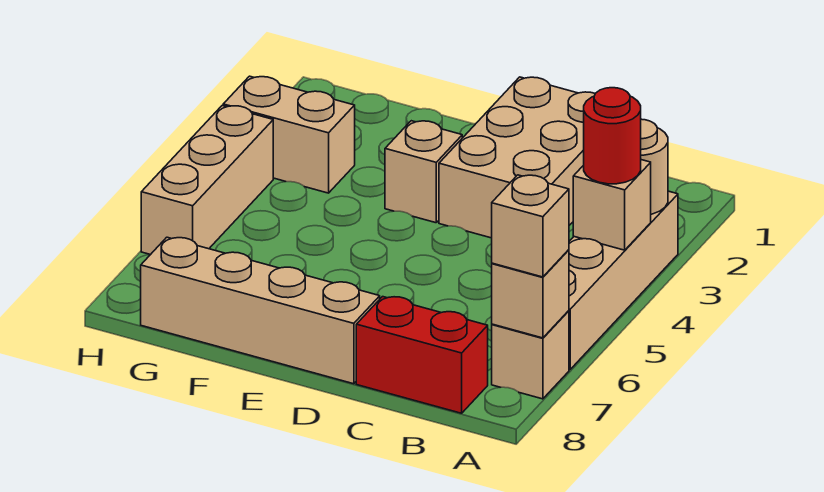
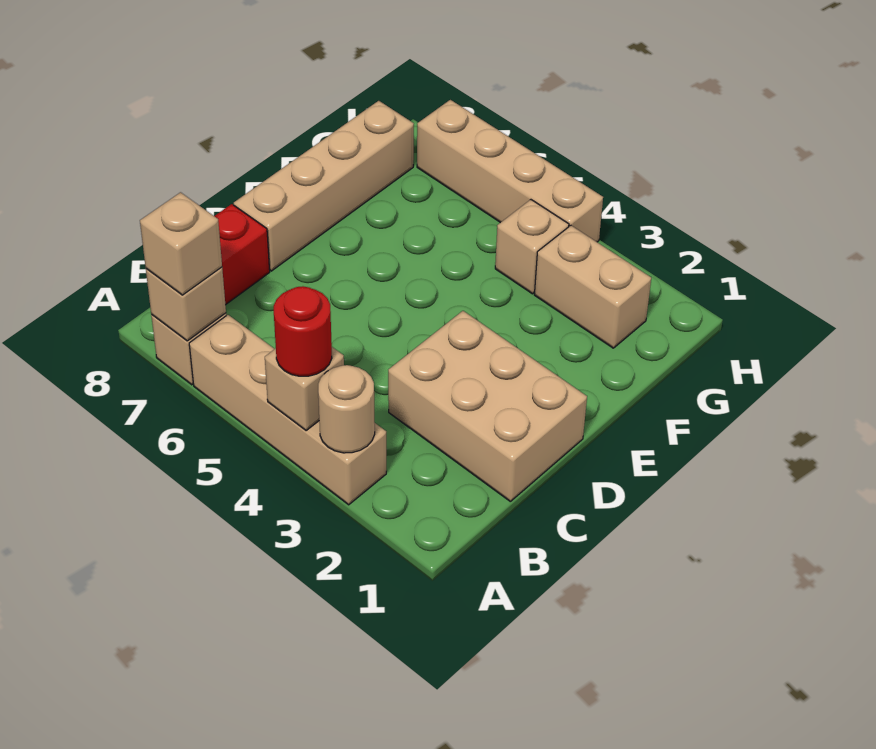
tan brick E3 level 1 -> tan brick G4 level 1
tan brick G3:H3 level 1 -> tan brick G2:G3 level 1
tan brick H4:H6 level 1 -> tan brick H4:H7 level 1

